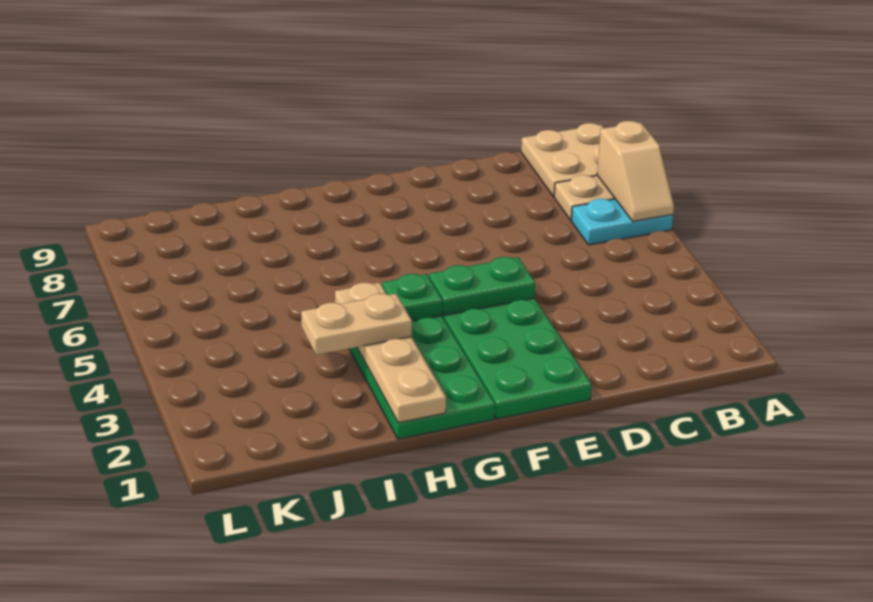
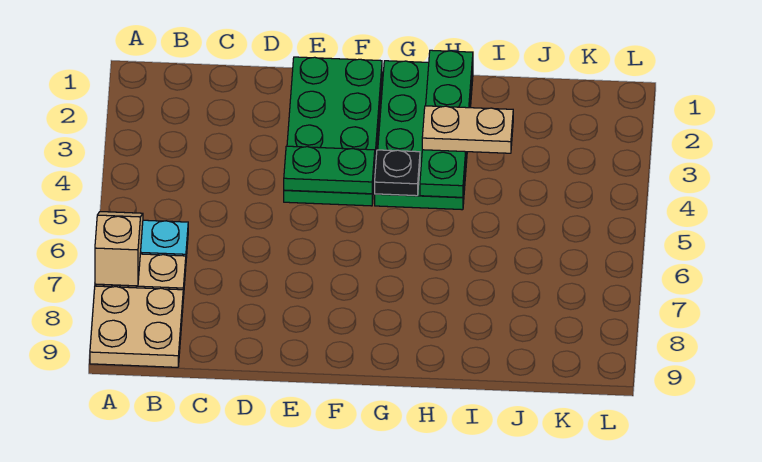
green plate G4 level 2 -> black plate G4 level 2
tan plate H1:H4 level 2 -> green plate H1:H4 level 2

